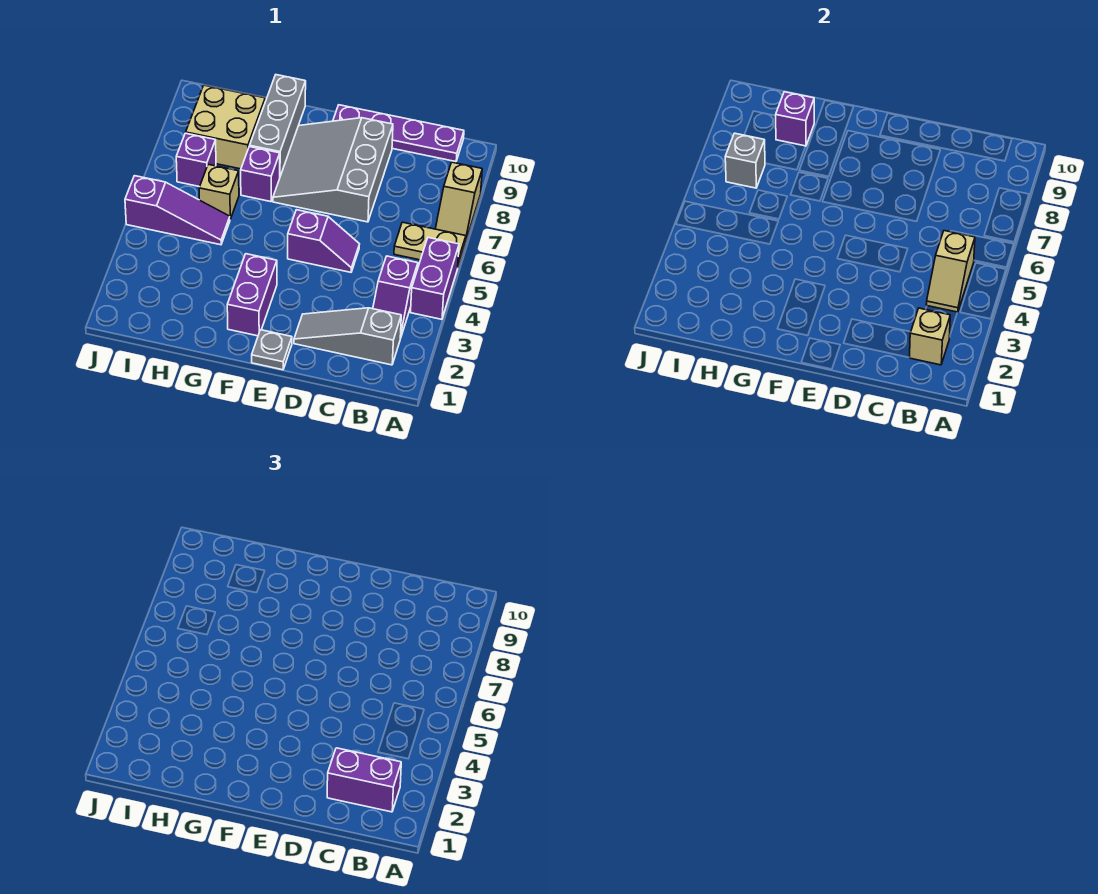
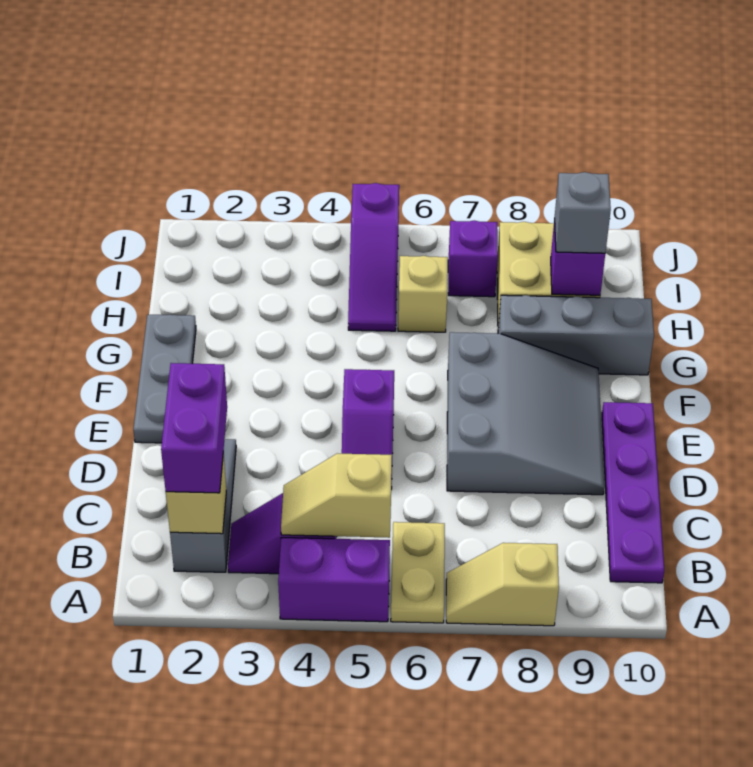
grey slope D7:F9 level 1 top D -> grey slope D7:F9 level 1 top 7
grey plate E1 level 1 -> grey plate E1:G1 level 1
purple brick F2:F3 level 1 -> none
purple brick G7 level 1 -> none
grey brick I7 level 2 -> grey brick H9 level 3

